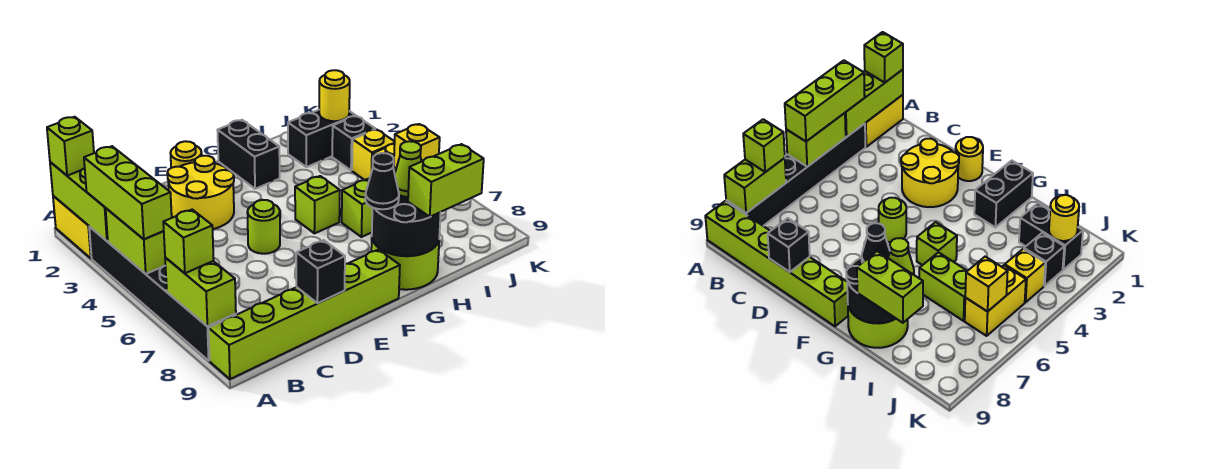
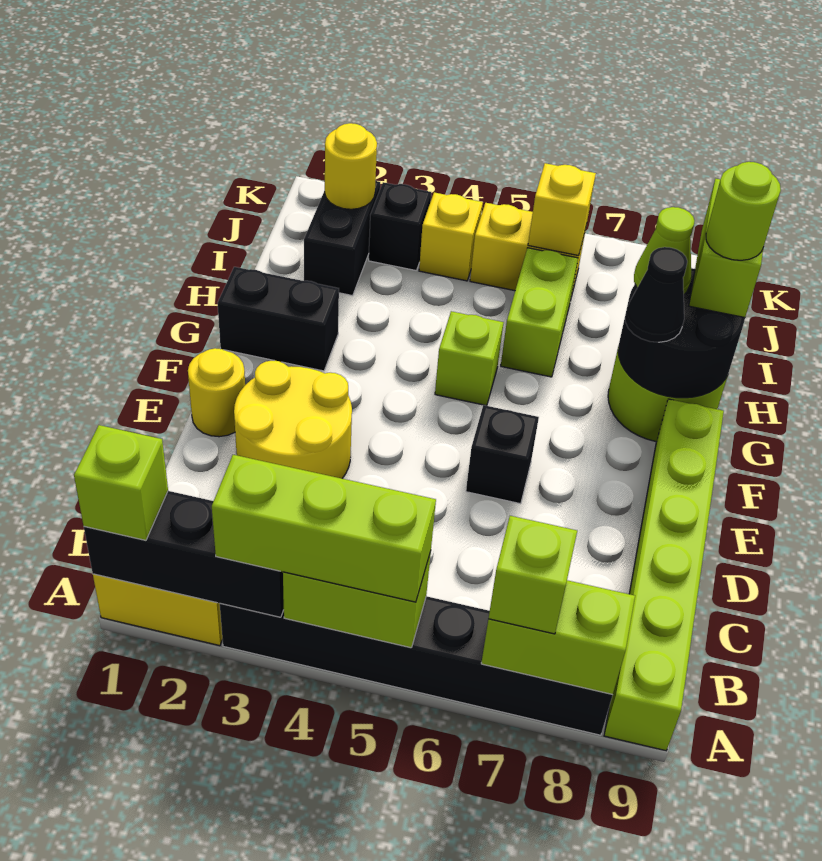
lime brick A1:A3 level 2 -> black brick A1:A3 level 2
black brick D9 level 2 -> black brick E6 level 1
lime round brick E5 level 1 -> lime round brick H9 level 4

